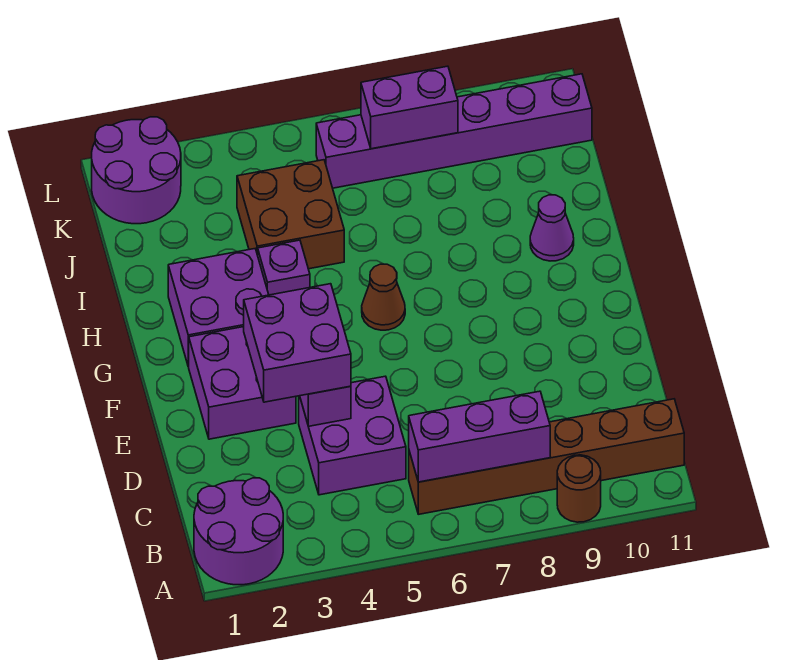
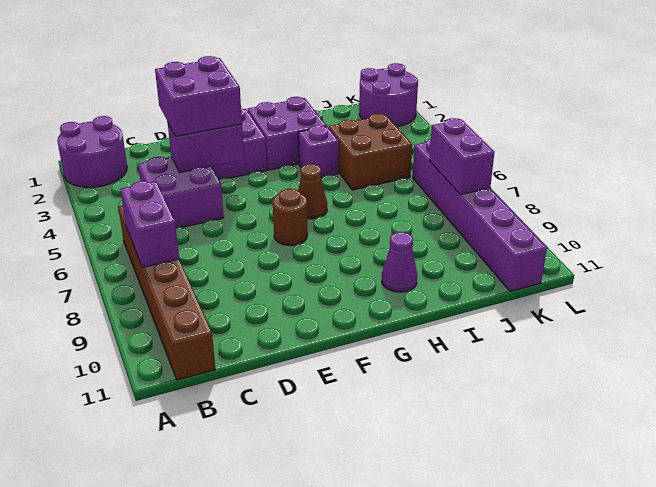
brown round brick A9 level 1 -> brown round brick F7 level 1
purple brick B6:B8 level 2 -> purple brick B7:B8 level 2

